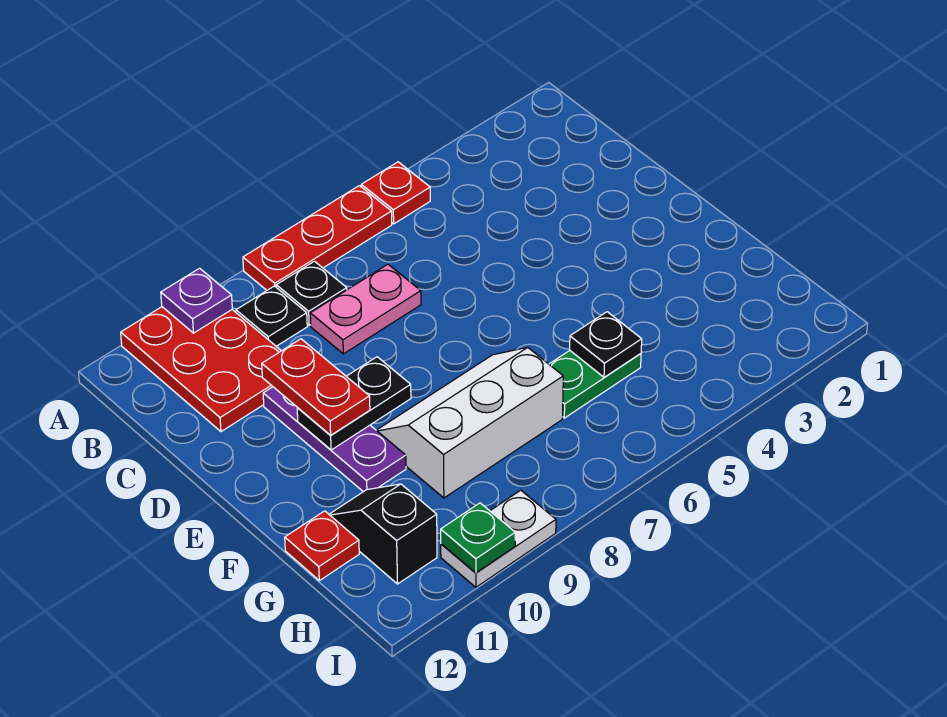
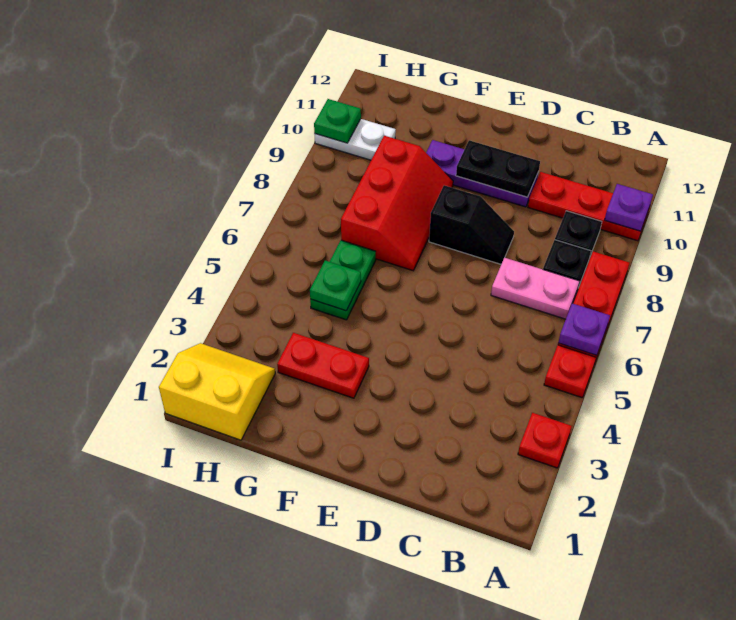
none -> purple plate A6 level 2
red plate A10:C11 level 1 -> red plate A10:C10 level 1
pink plate C7:C8 level 1 -> pink plate B7:C7 level 1
red plate D10:E10 level 3 -> red plate F3:G3 level 1
black plate E9:E10 level 2 -> black plate D10:E10 level 2
white slope F7:G9 level 1 top G -> red slope F7:G9 level 1 top G
black plate G5 level 2 -> green plate G5 level 2
black slope G11:H11 level 1 top H -> black slope D8:E8 level 1 top E
red plate G12 level 1 -> red plate A3 level 1
none -> yellow slope H1:I2 level 1 top 1
white plate I9:I10 level 1 -> white plate H10:I10 level 1

